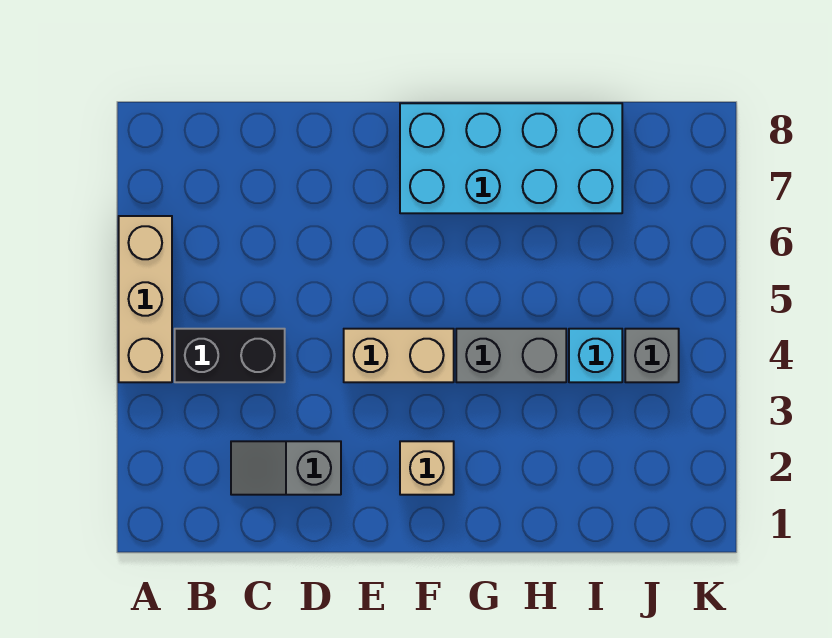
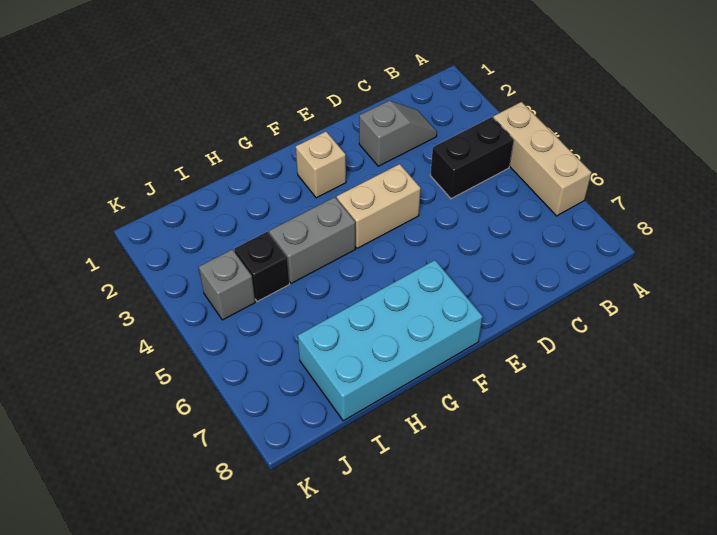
cyan brick I4 level 1 -> black brick I4 level 1

